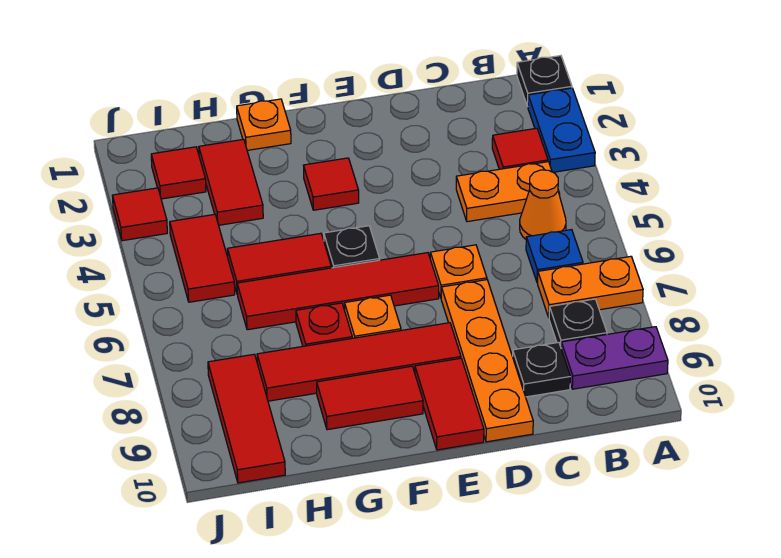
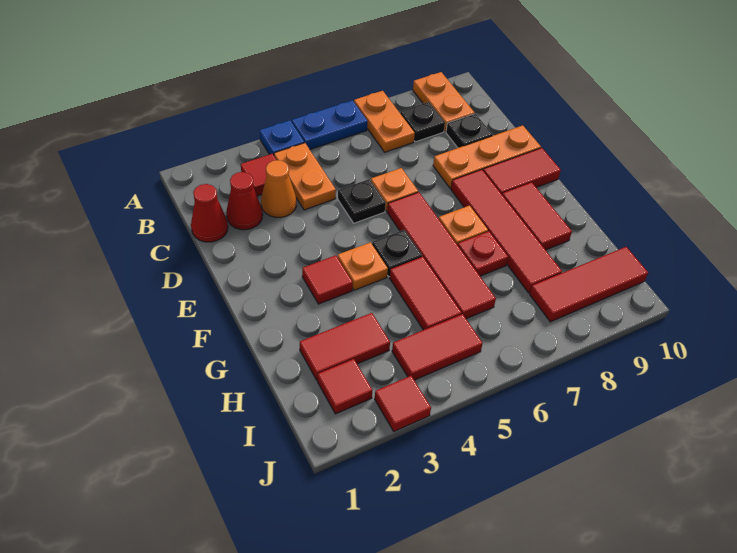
black plate A1 level 1 -> black plate D5 level 1
blue plate A2:A3 level 1 -> blue plate A5:A6 level 1
purple plate A9:B9 level 1 -> orange plate A9:B9 level 1
orange cone B5 level 1 -> orange cone C3 level 1
blue plate B6 level 1 -> blue plate A4 level 1
none -> red cone C1 level 1
none -> red cone C2 level 1
orange plate D7:D10 level 1 -> orange plate D8:D10 level 1
orange plate G1 level 1 -> orange plate F4 level 1

